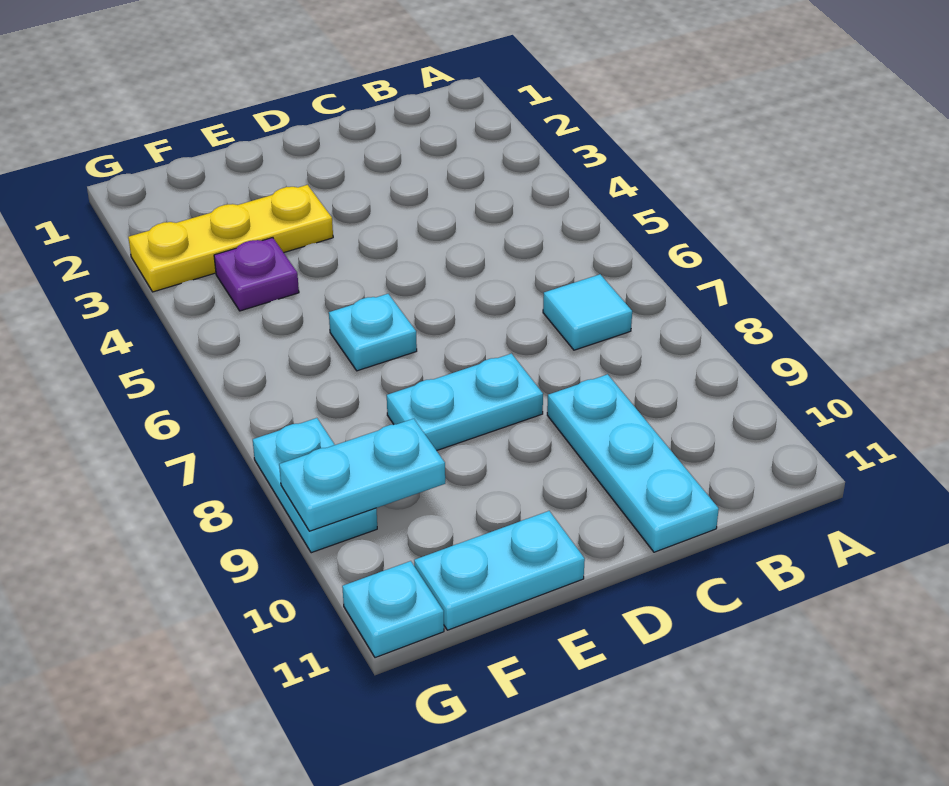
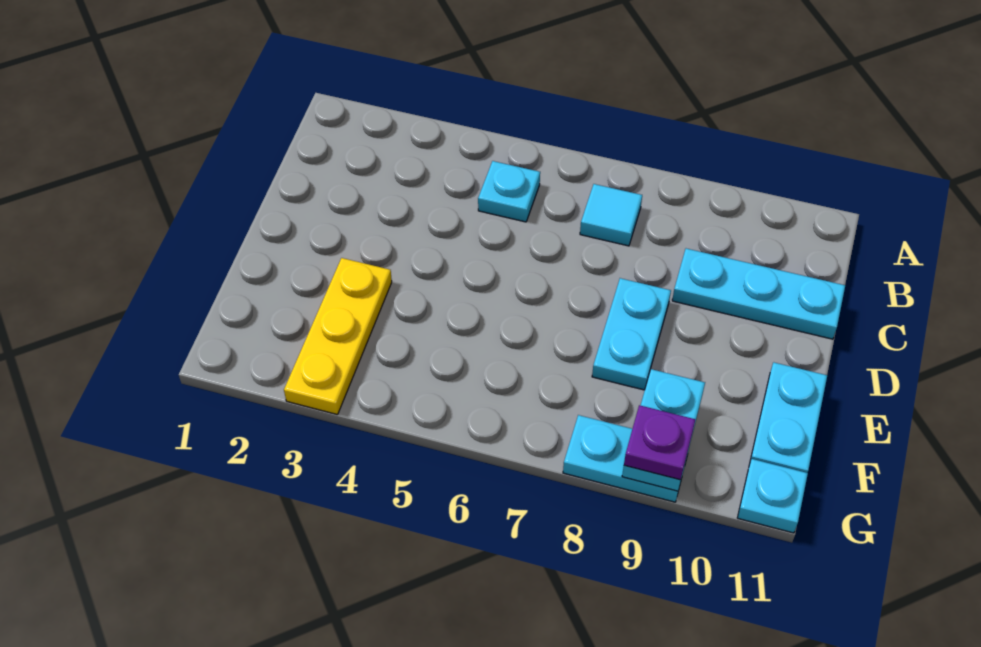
cyan plate E6 level 1 -> cyan plate B5 level 1
purple plate F4 level 1 -> purple plate G9 level 3

